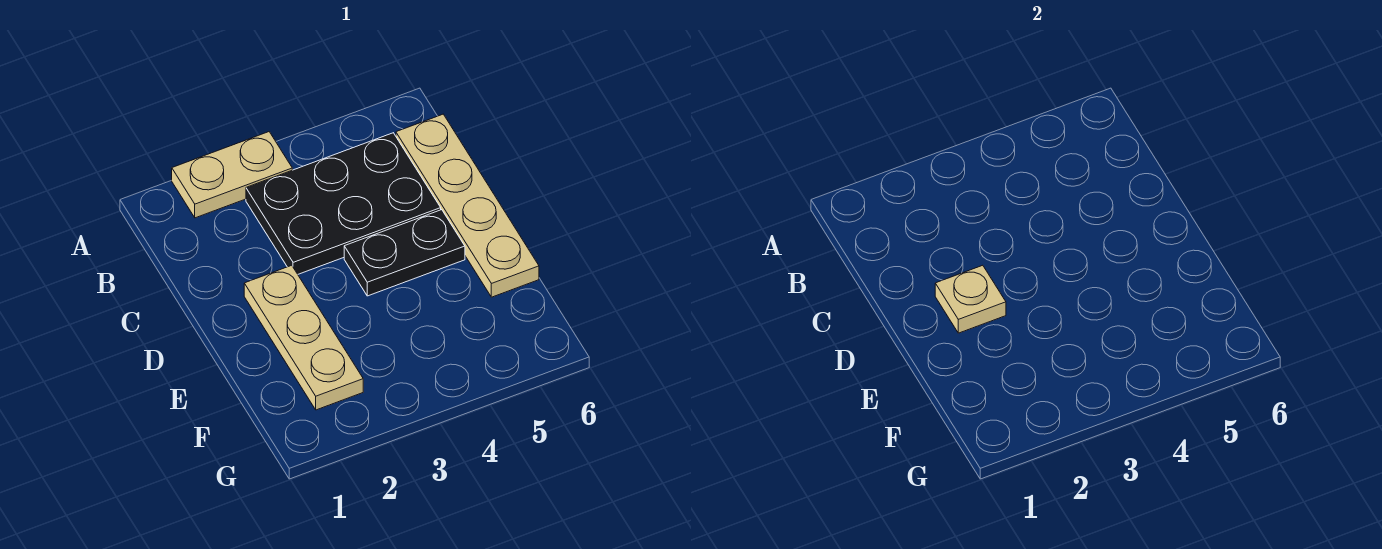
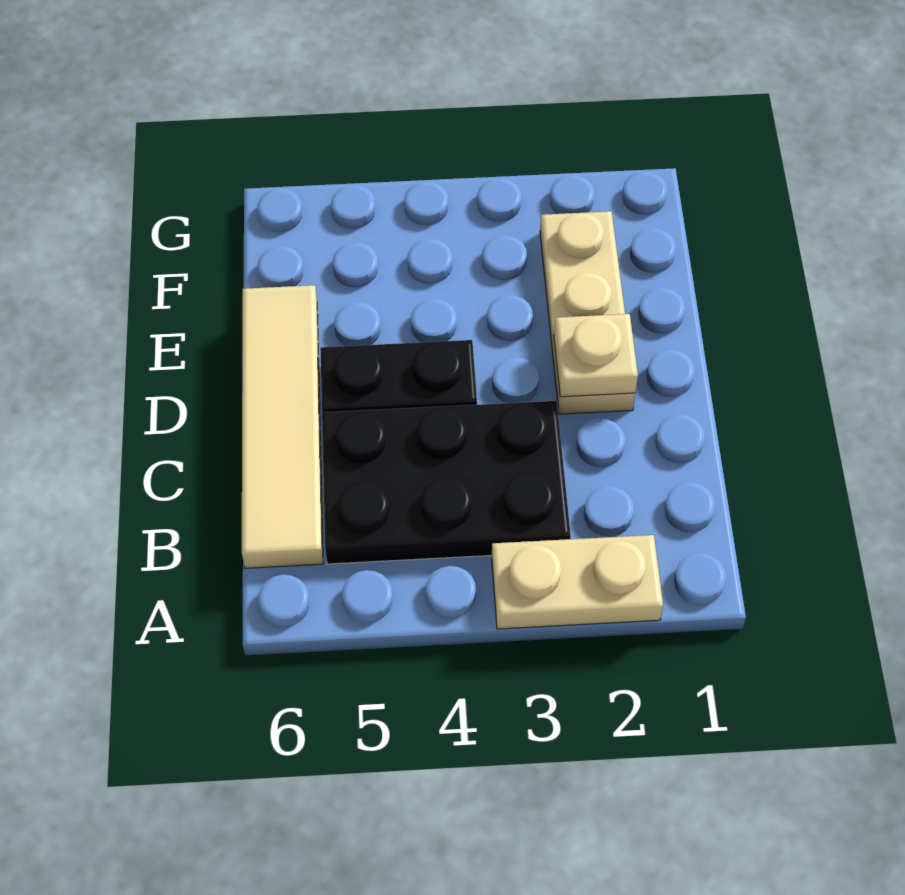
tan plate B6:E6 level 1 -> tan tile B6:E6 level 1

